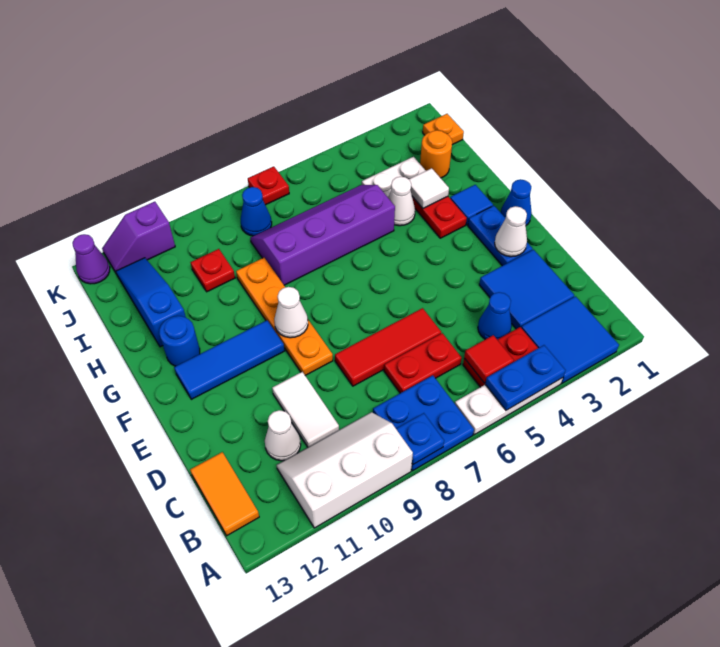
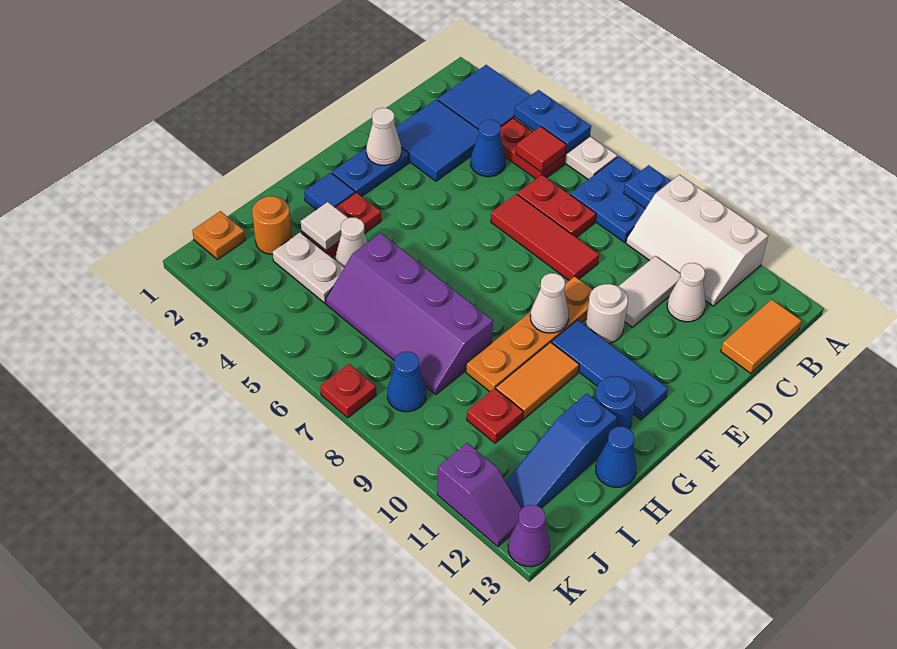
none -> white round brick E10 level 1
blue cone F1 level 1 -> blue cone H13 level 1
none -> orange tile G10:H10 level 1

